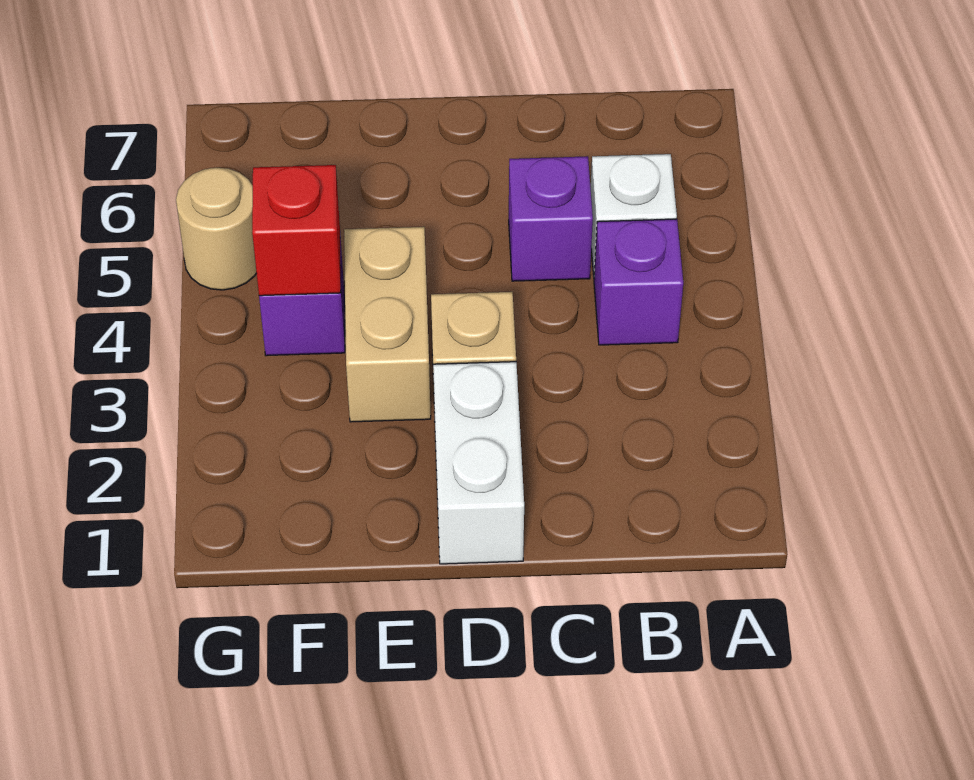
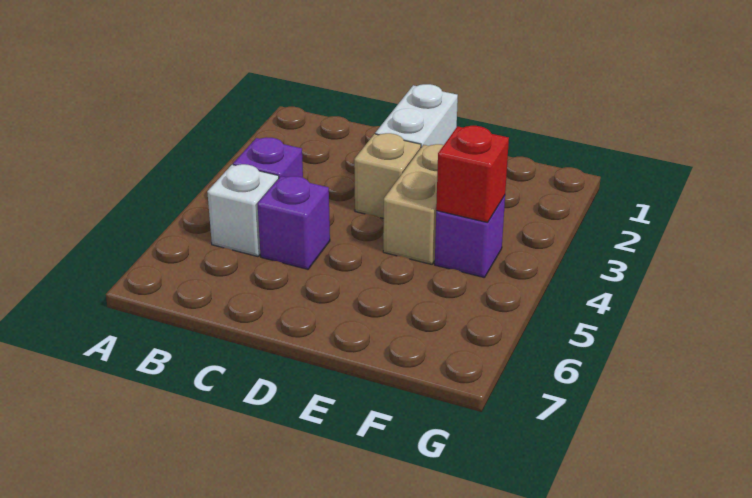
tan round brick G5 level 1 -> none

